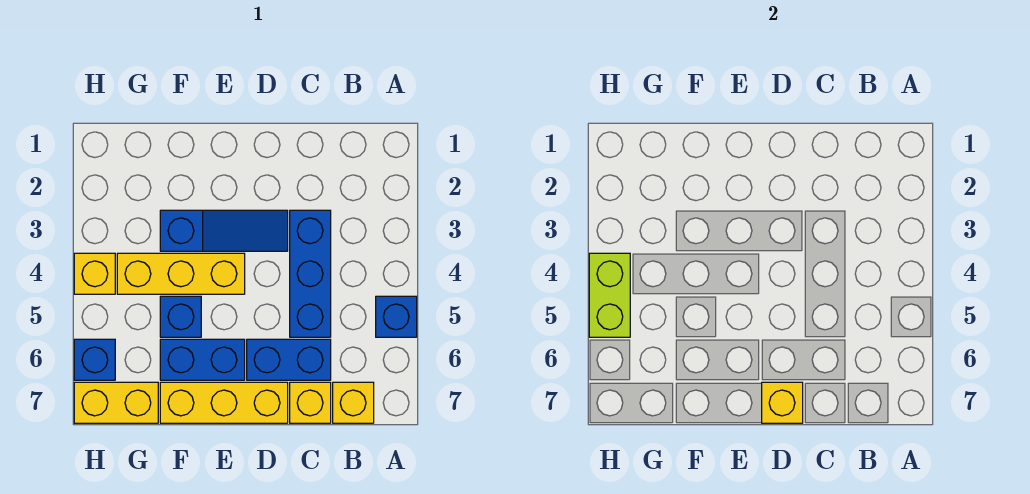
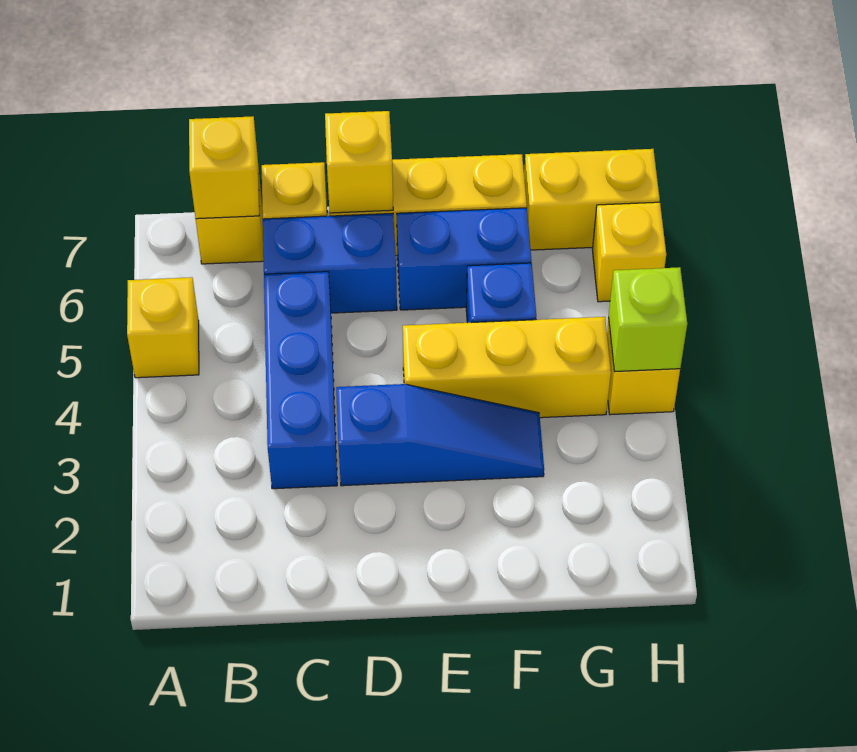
blue brick A5 level 1 -> yellow brick A5 level 1
none -> yellow brick B7 level 2
blue slope D3:F3 level 1 top F -> blue slope D3:F3 level 1 top D
lime brick H4:H5 level 2 -> lime brick H4 level 2
blue brick H6 level 1 -> yellow brick H6 level 1

